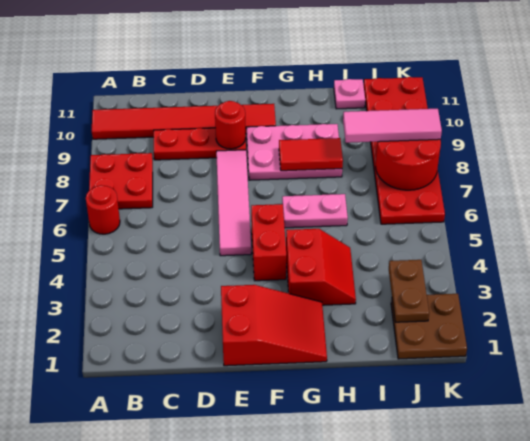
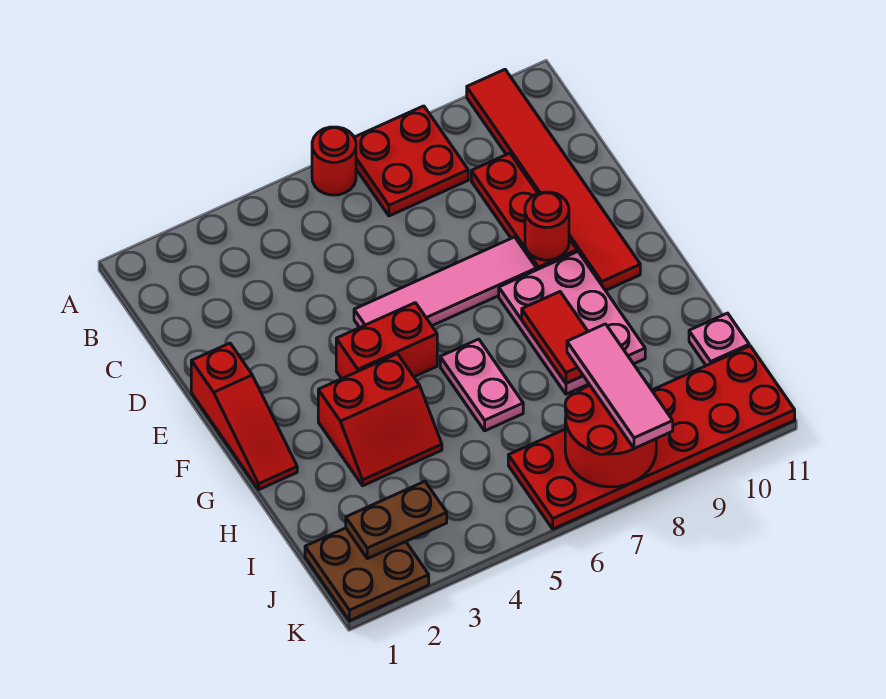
red slope E1:G2 level 1 top E -> red slope E1:G1 level 1 top E

